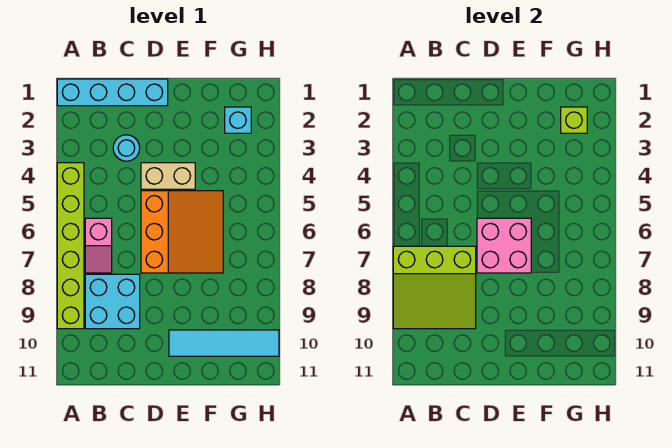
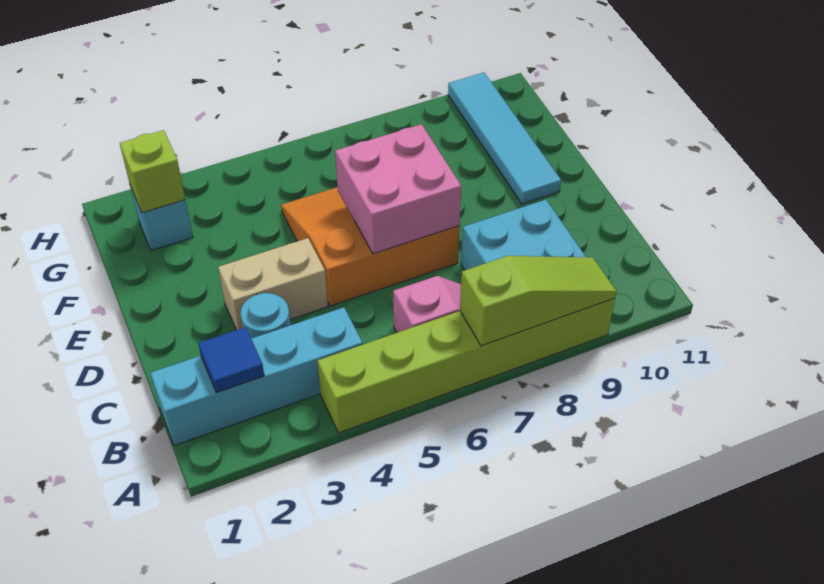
cyan brick A1:D1 level 1 -> cyan brick B1:B4 level 1
lime slope A7:C9 level 2 top 7 -> lime slope A7:A9 level 2 top 7
none -> blue tile B2 level 2
tan brick D4:E4 level 1 -> tan brick D3:D4 level 1

